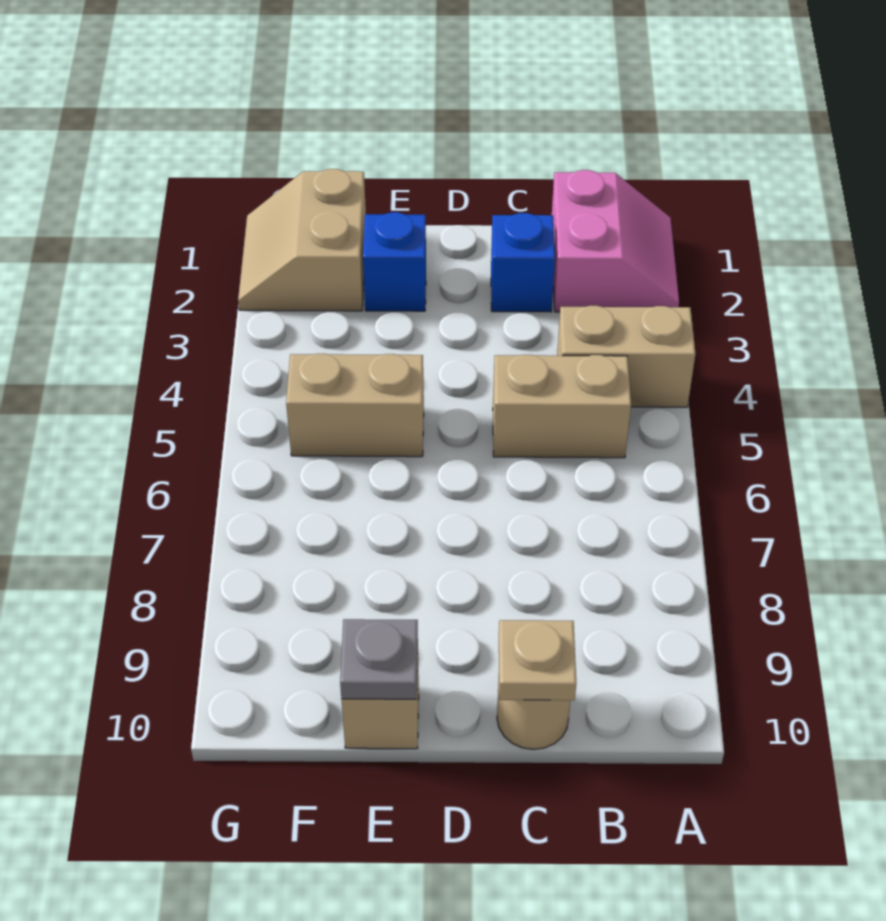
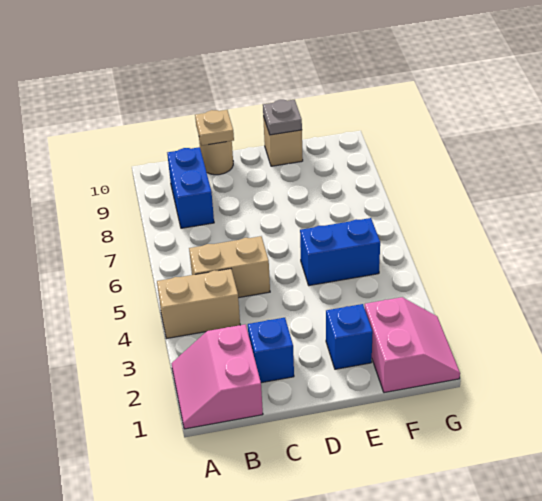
none -> blue brick B8:B9 level 1
tan brick E5:F5 level 1 -> blue brick E5:F5 level 1
tan slope F1:G2 level 1 top F -> pink slope F1:G2 level 1 top F

